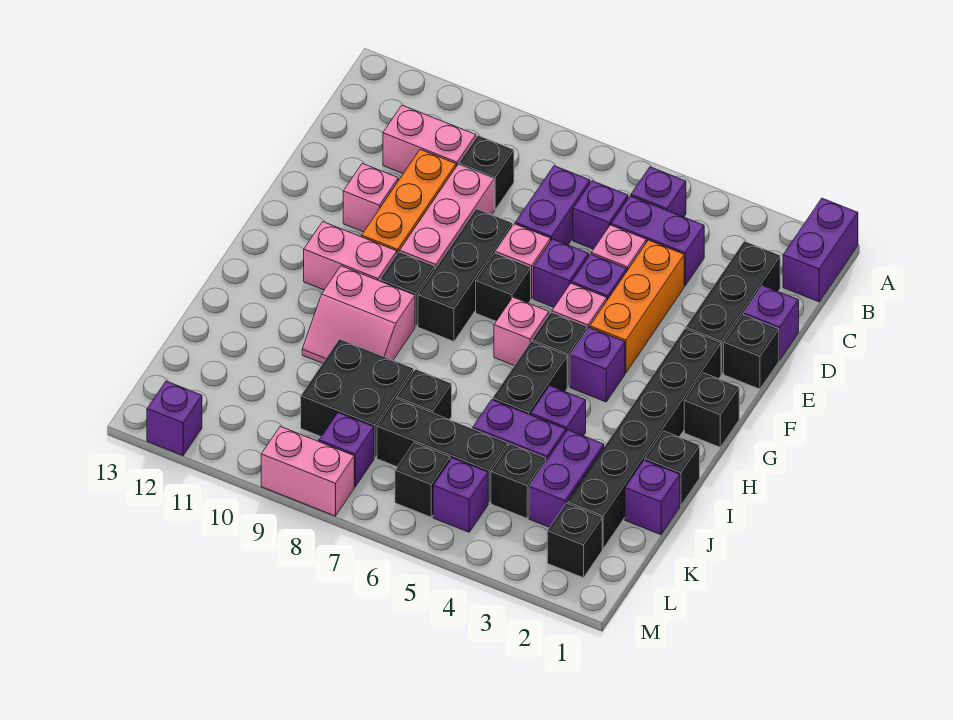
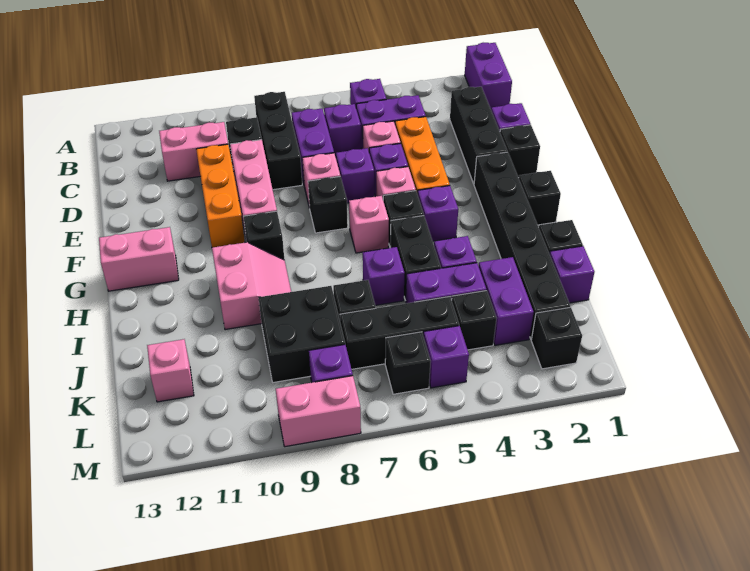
black brick E8:G8 level 1 -> black brick B8:D8 level 1
pink brick E11 level 1 -> pink brick K12 level 1
pink brick G10:G11 level 1 -> pink brick G12:G13 level 1
pink slope H9:I10 level 1 top H -> pink slope H9:I10 level 1 top 10
purple brick M12 level 1 -> purple brick I6 level 1

